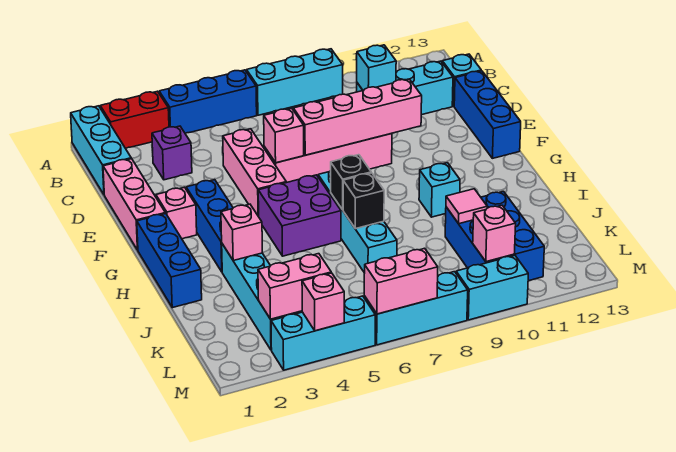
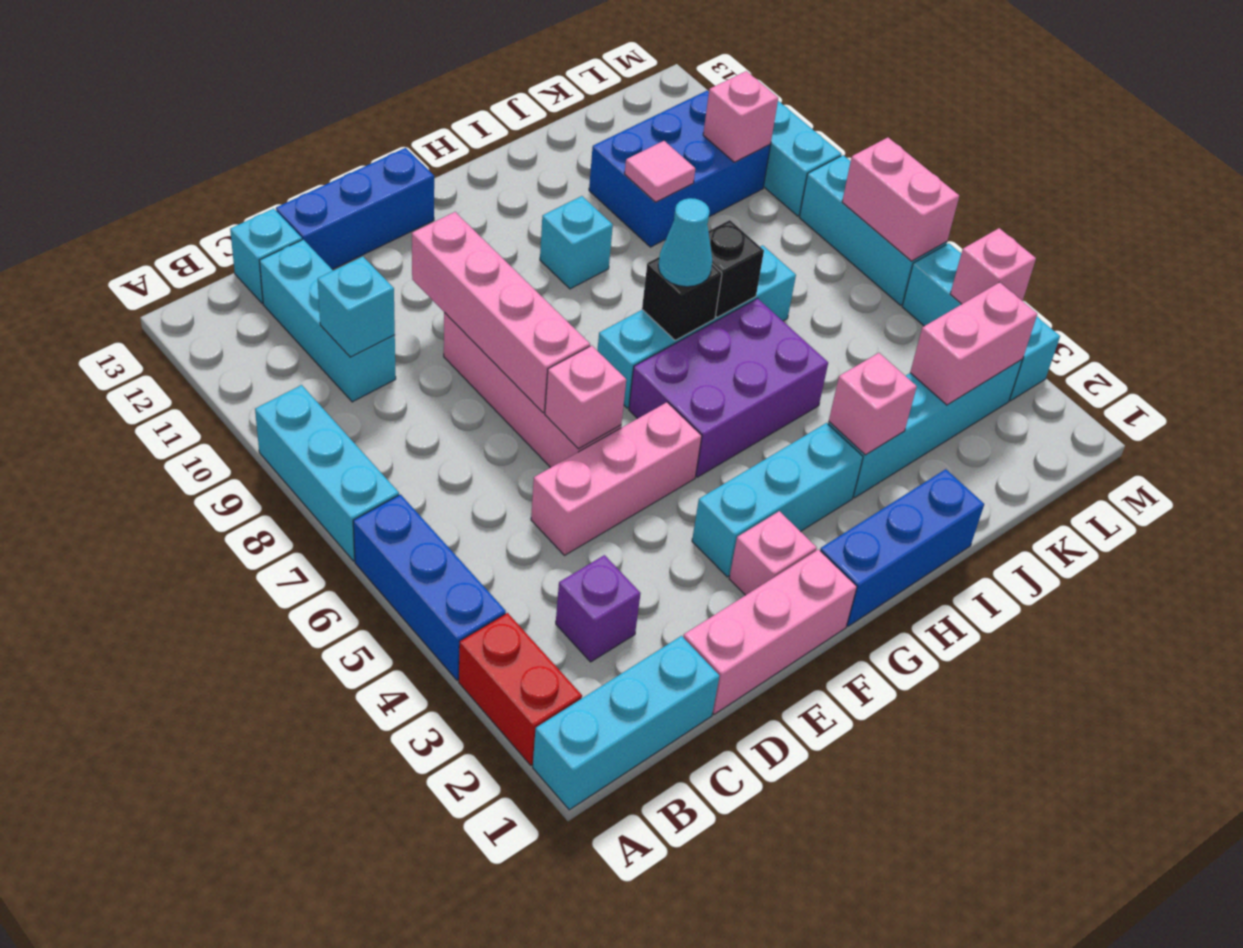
blue brick F3:H3 level 1 -> cyan brick F3:H3 level 1
purple brick G5:H6 level 1 -> purple brick G5:I6 level 1
none -> cyan cone H7 level 3
pink brick L3:L4 level 2 -> pink brick K3:L3 level 2

